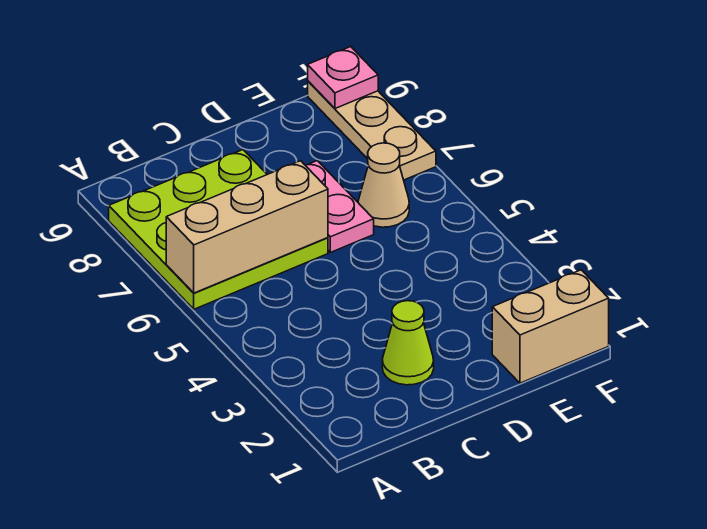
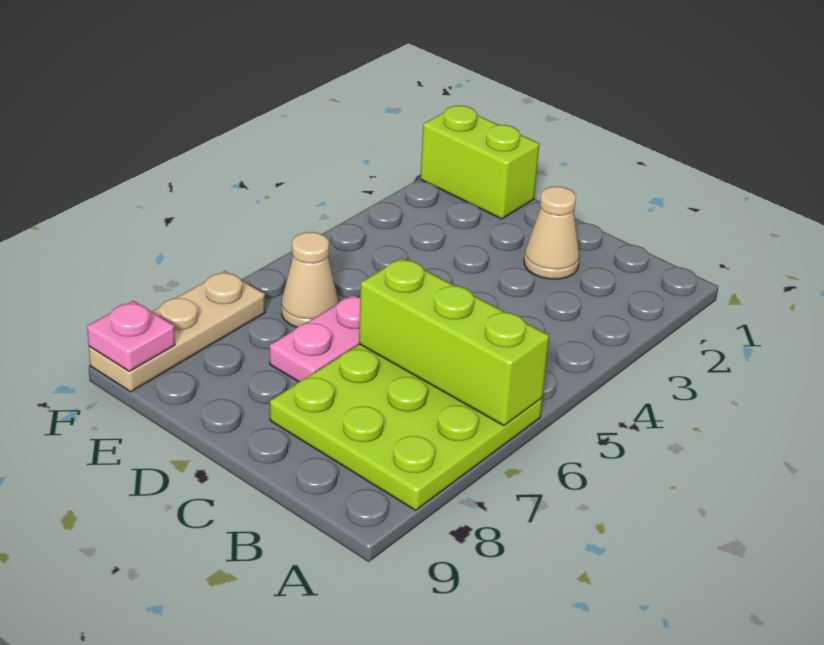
tan brick A6:C6 level 2 -> lime brick A6:C6 level 2
lime cone C2 level 1 -> tan cone C2 level 1
tan brick E1:F1 level 1 -> lime brick E1:F1 level 1

